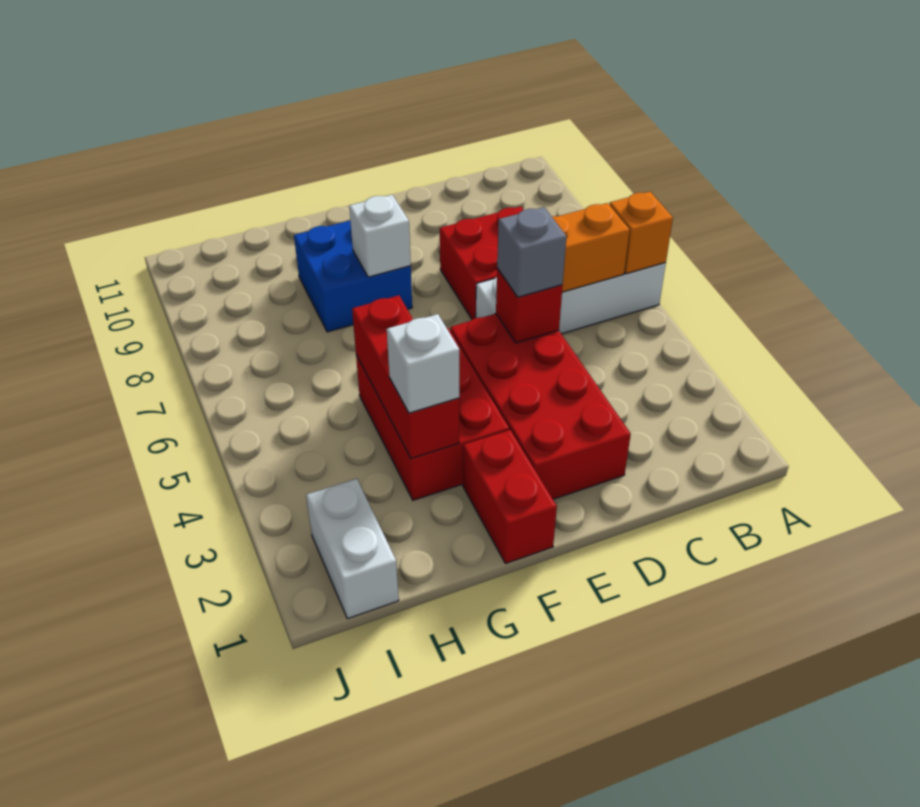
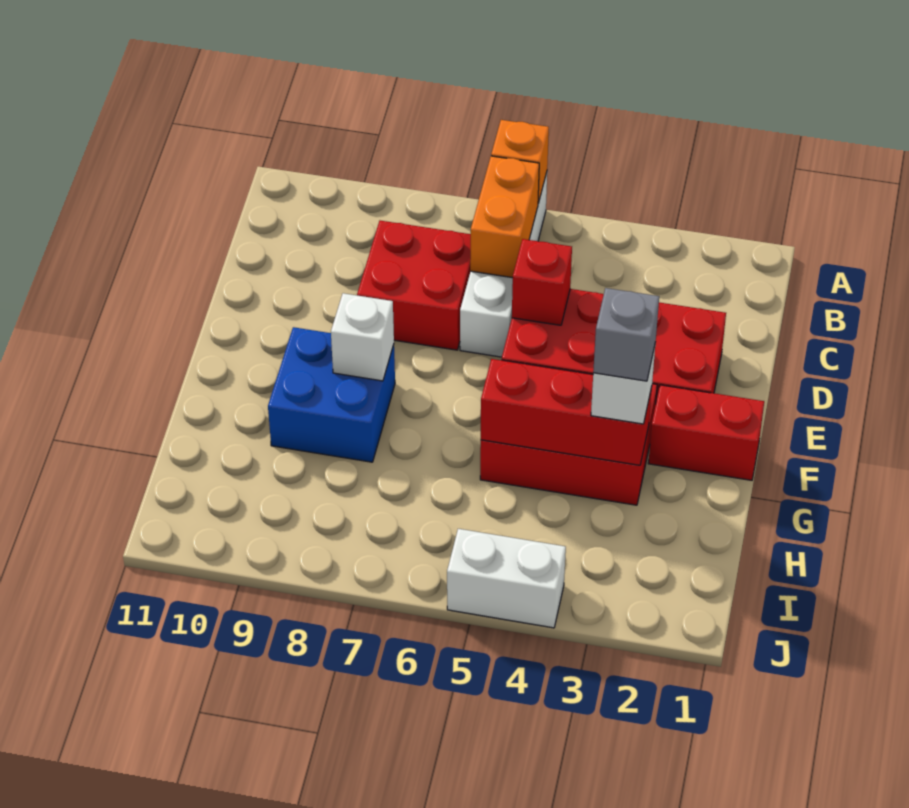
grey brick D5 level 3 -> grey brick G3 level 4
white brick I1:I2 level 1 -> white brick J4:J5 level 1

